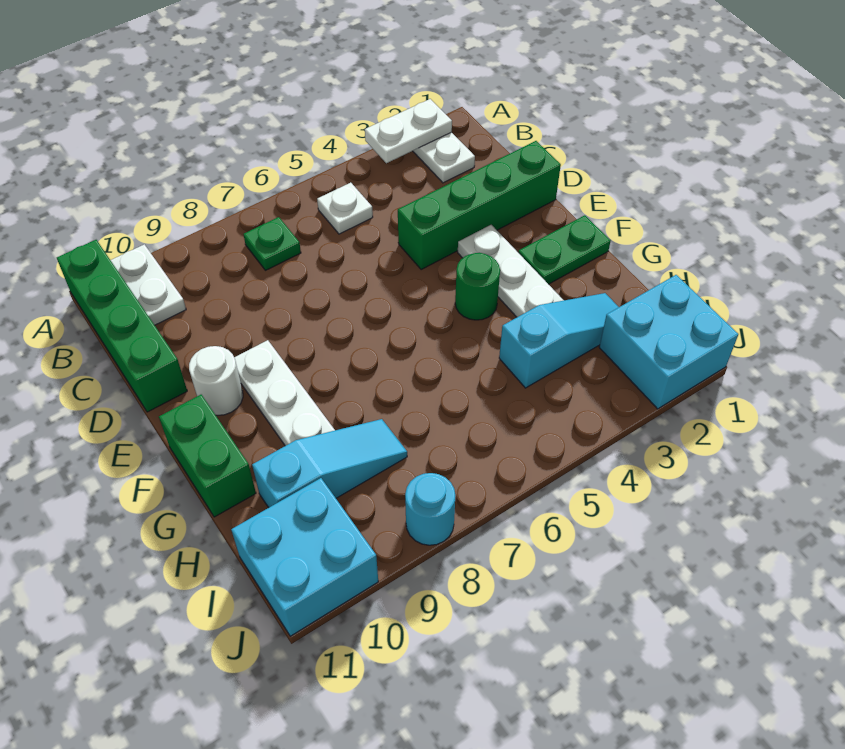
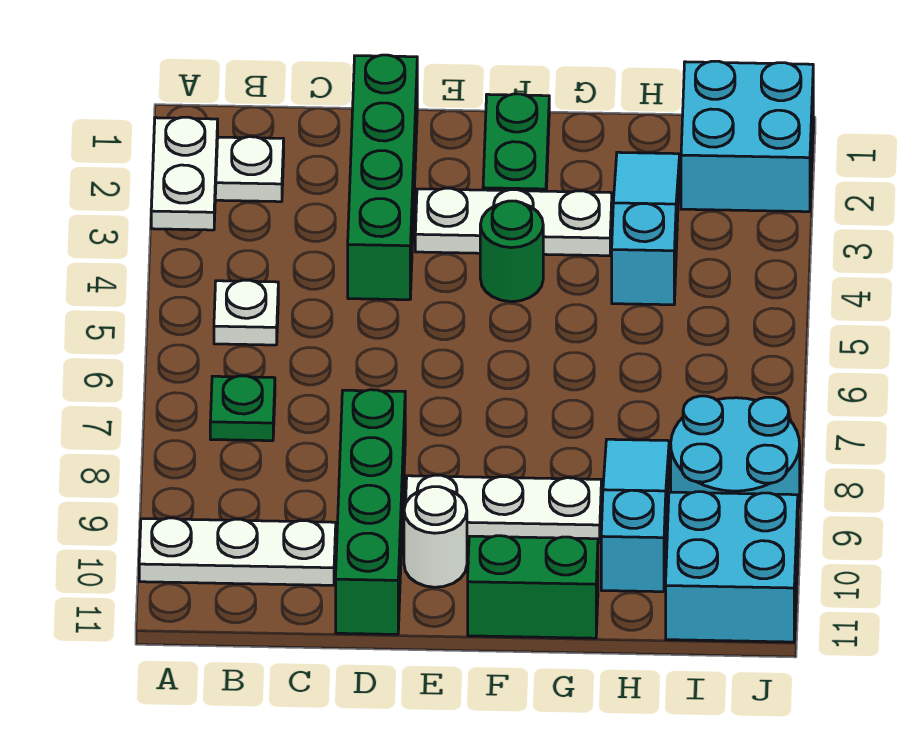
white plate A10:B10 level 1 -> white plate A10:C10 level 1
green brick A11:D11 level 1 -> green brick D8:D11 level 1
cyan round brick J8 level 1 -> cyan round brick I8:J9 level 1

